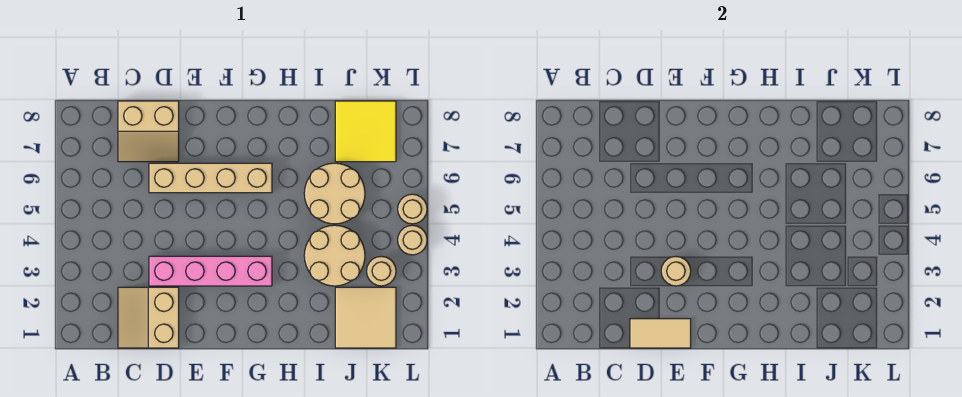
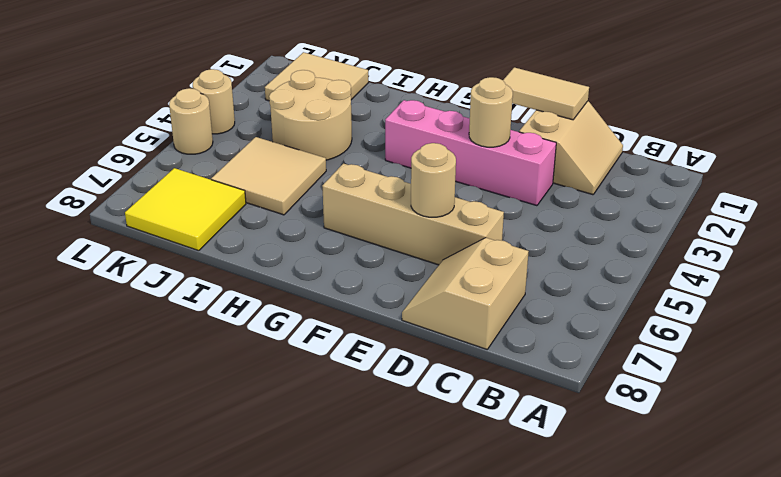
tan slope C7:D8 level 1 top 8 -> tan slope C7:D8 level 1 top C
tan round brick I5:J6 level 1 -> tan tile I5:J6 level 1
tan round brick K3 level 1 -> tan round brick E6 level 2

